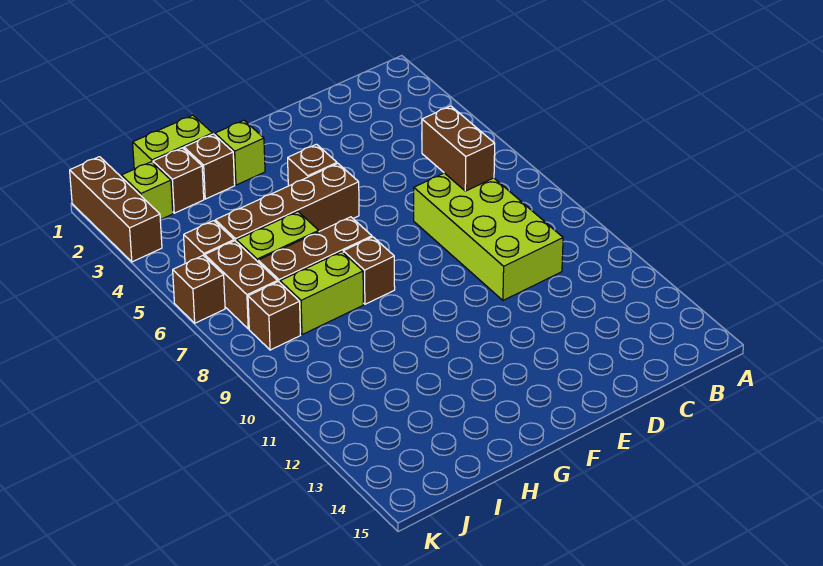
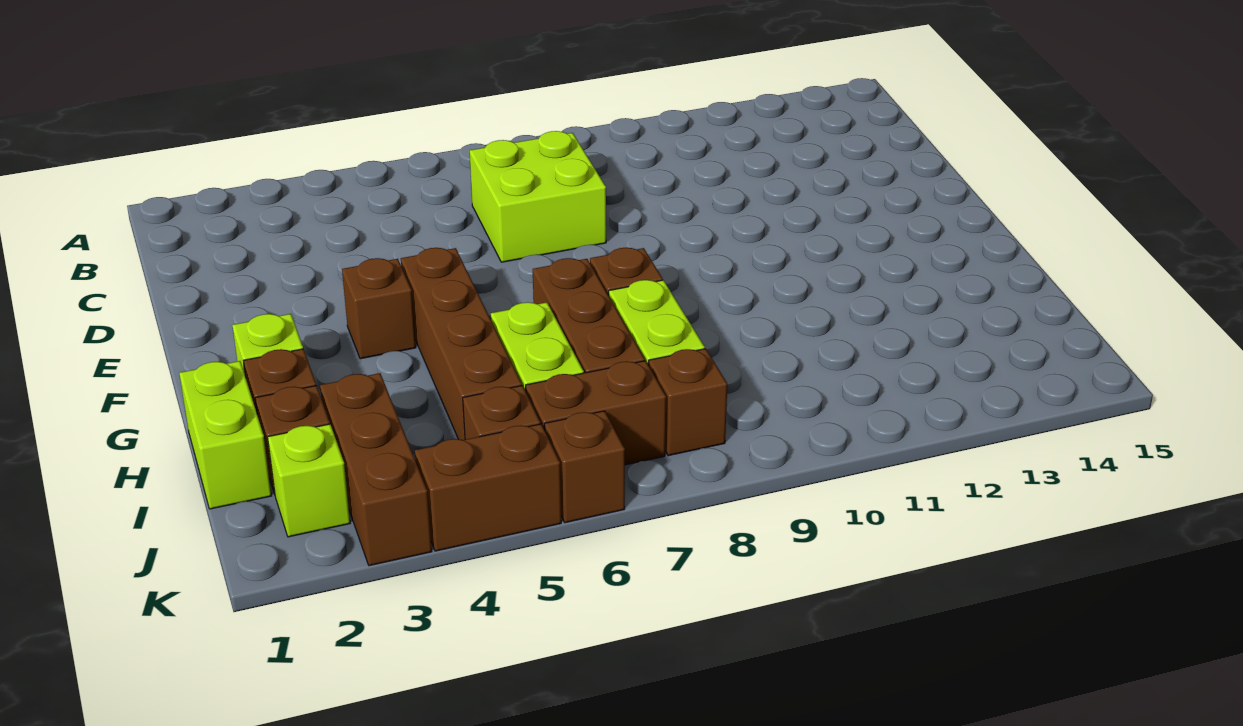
brown brick C6:C7 level 2 -> brown brick K4:K5 level 1
lime brick C7:D10 level 1 -> lime brick C7:D8 level 1
brown brick K1:K3 level 1 -> brown brick I3:K3 level 1

